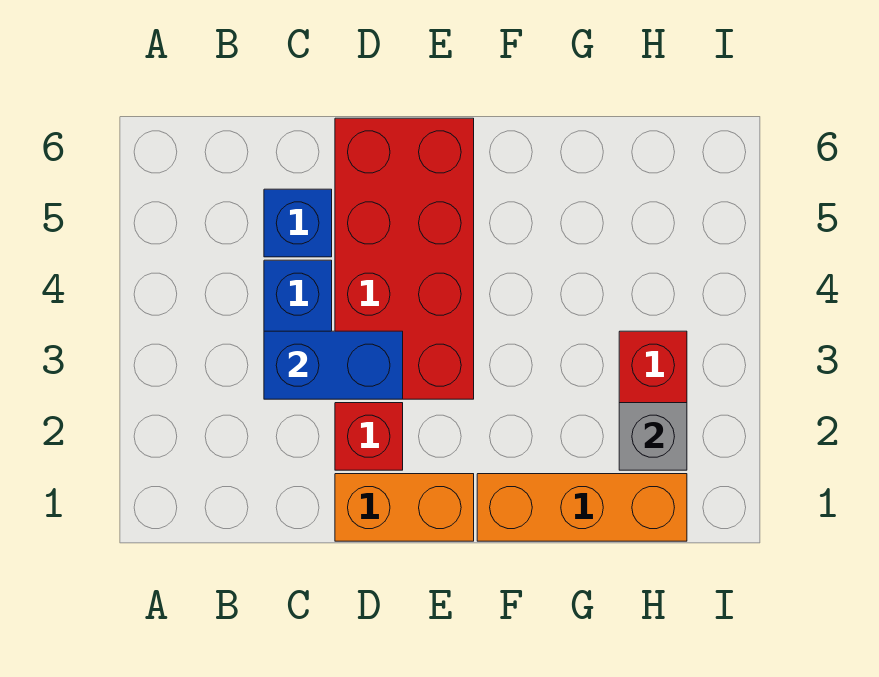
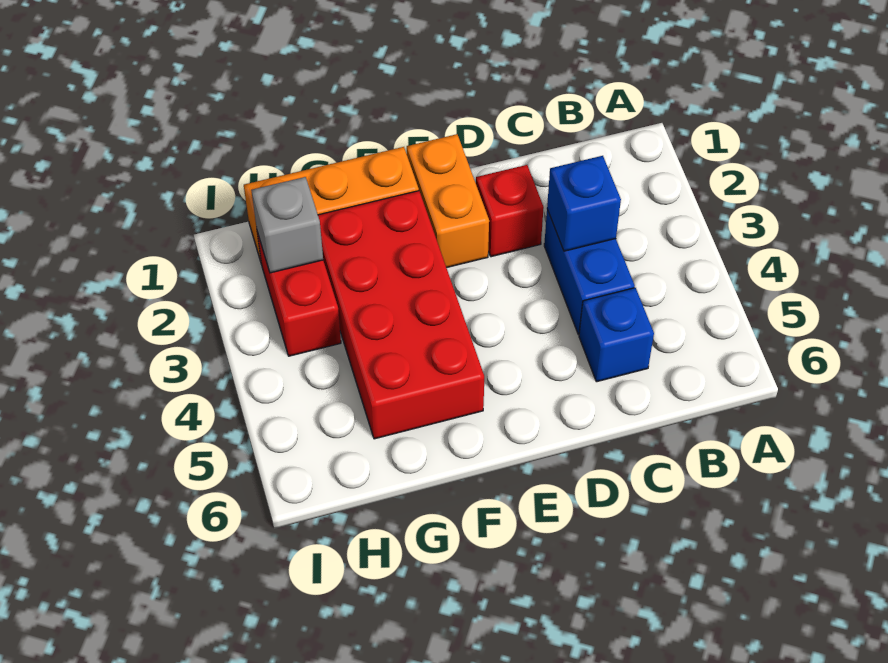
blue brick C3:D3 level 2 -> blue brick C3 level 2
orange brick D1:E1 level 1 -> orange brick E1:E2 level 1
red brick D3:E6 level 1 -> red brick F2:G5 level 1

